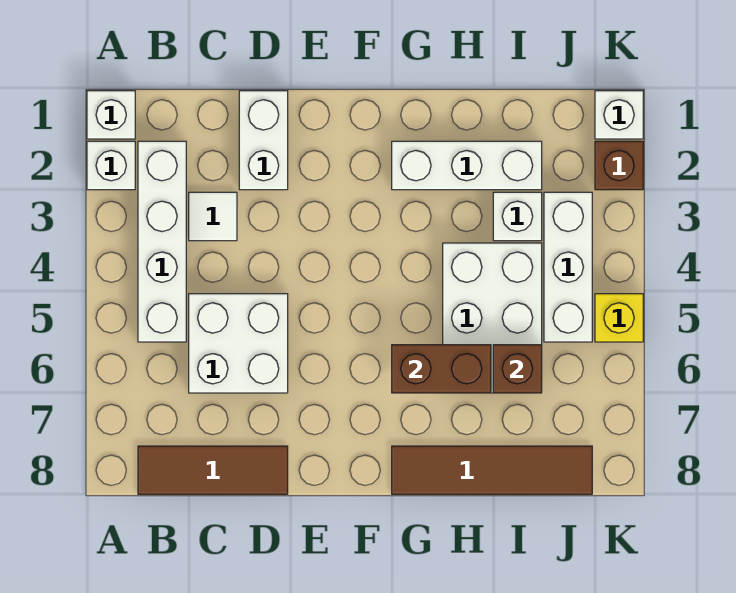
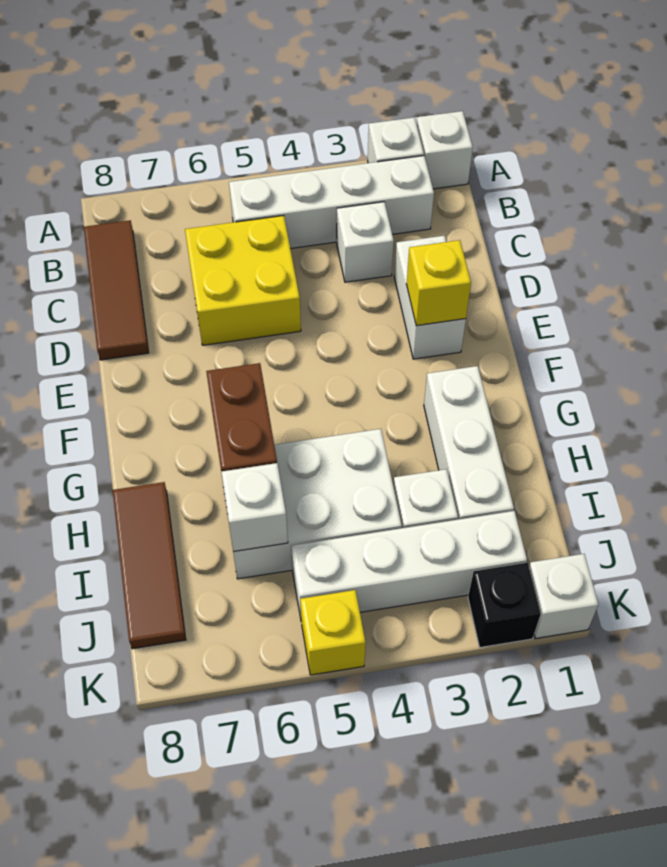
white tile C3 level 1 -> white brick C3 level 1
white brick C5:D6 level 1 -> yellow brick C5:D6 level 1
white brick D1:D2 level 1 -> white brick D2:E2 level 1
none -> yellow brick E2 level 2
brown tile G8:J8 level 1 -> brown tile H8:J8 level 1
brown brick I6 level 2 -> white brick I6 level 2
white brick J3:J5 level 1 -> white brick J2:J5 level 1
brown brick K2 level 1 -> black brick K2 level 1

